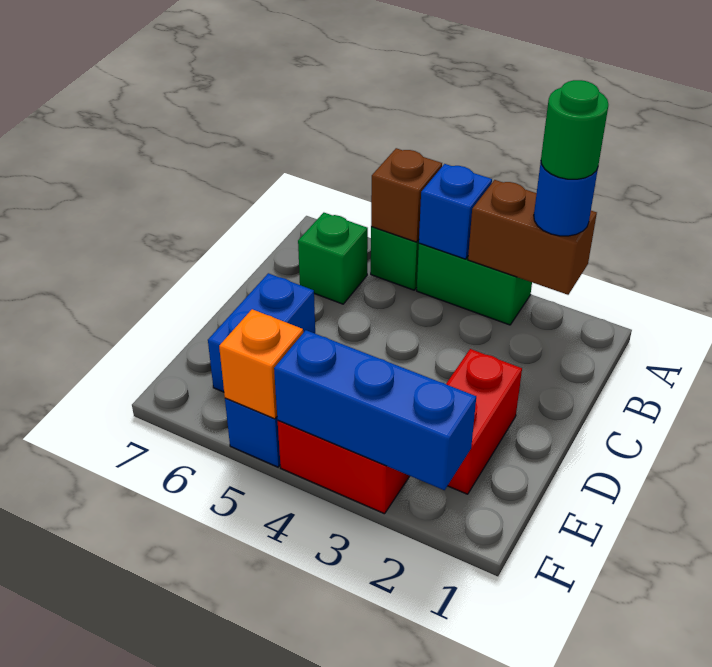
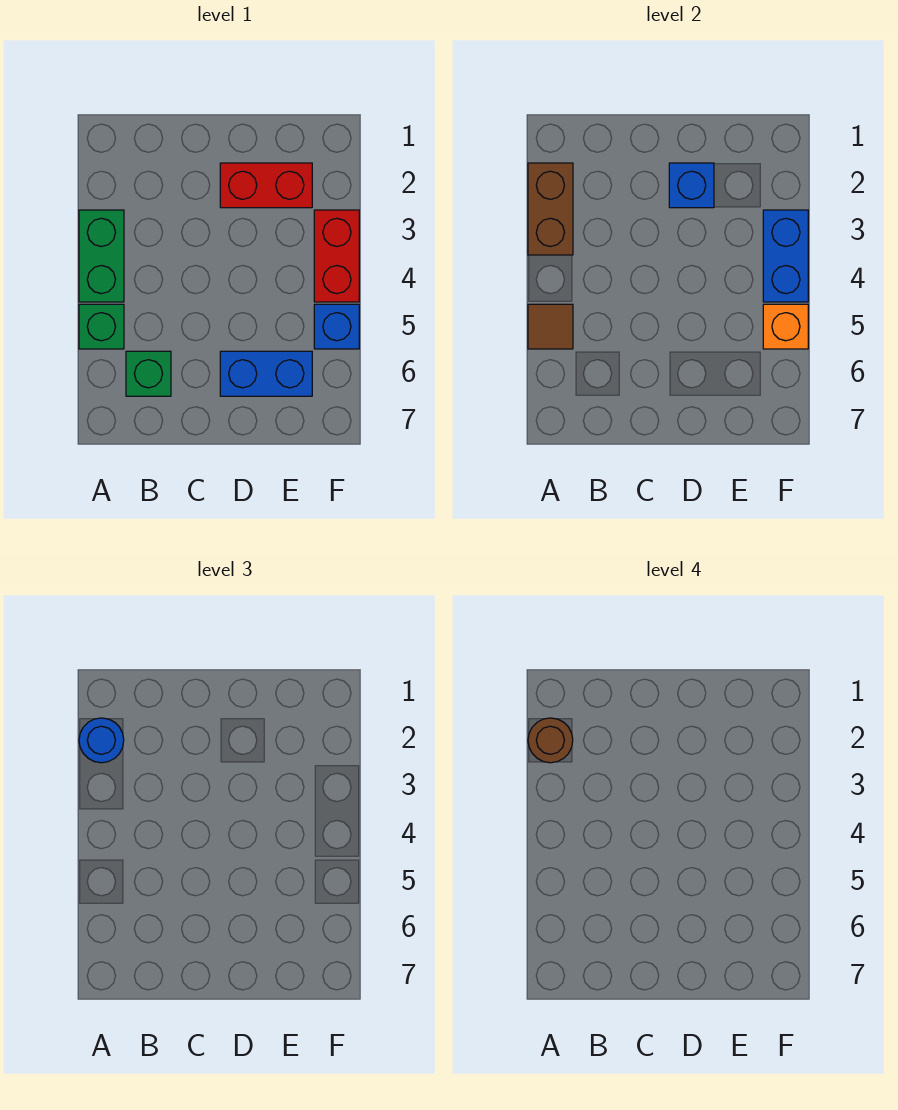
green round brick A2 level 4 -> brown round brick A2 level 4
blue brick A4 level 2 -> blue brick D2 level 2
brown brick A5 level 2 -> brown tile A5 level 2
blue brick F2:F4 level 2 -> blue brick F3:F4 level 2

